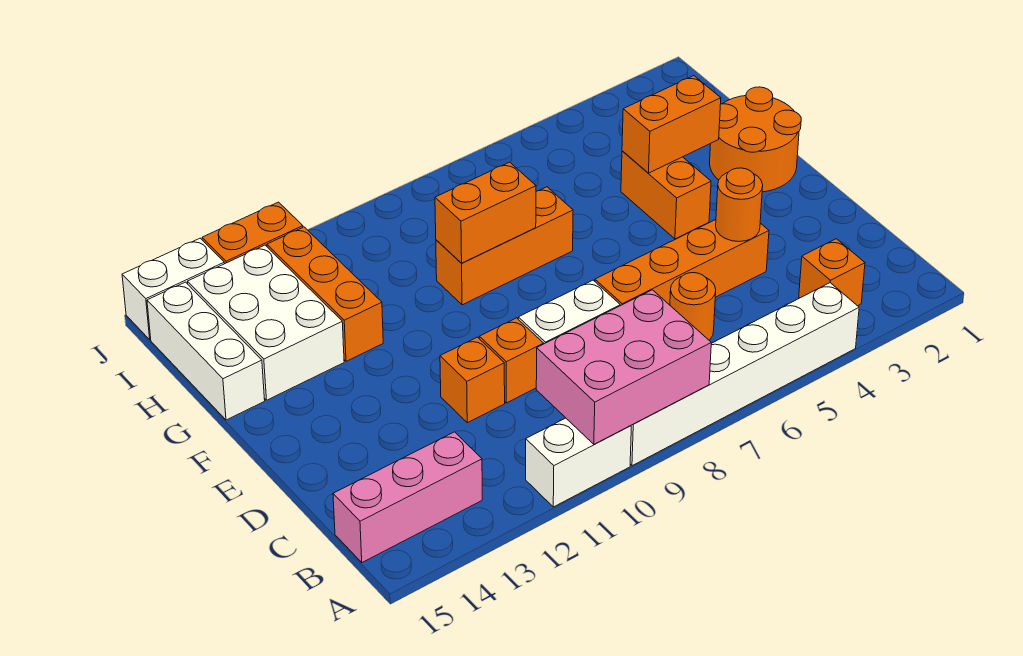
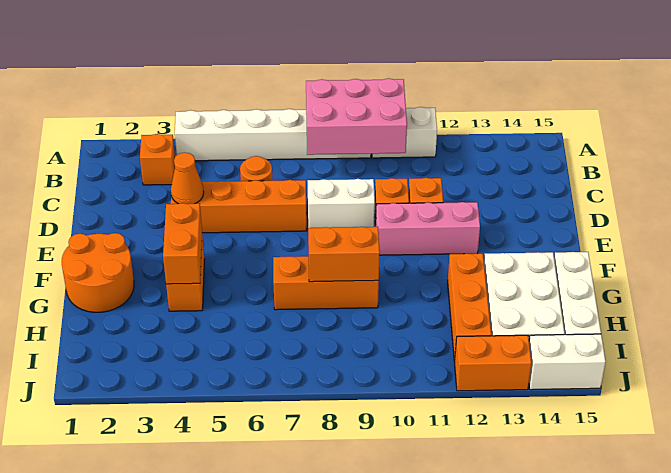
pink brick B13:B15 level 1 -> pink brick E10:E12 level 1
orange round brick D4 level 2 -> orange cone D4 level 2
orange brick G3:G4 level 2 -> orange brick F4:G4 level 2

